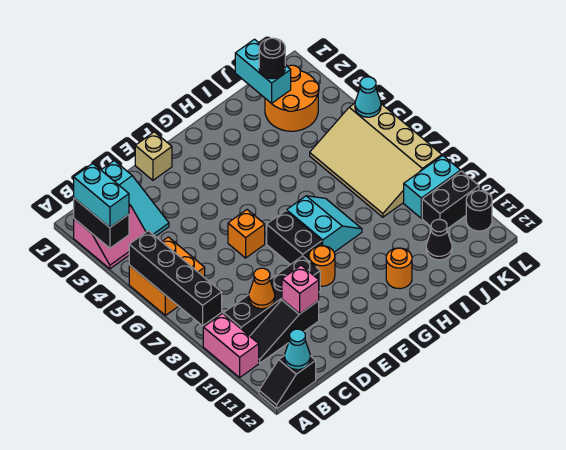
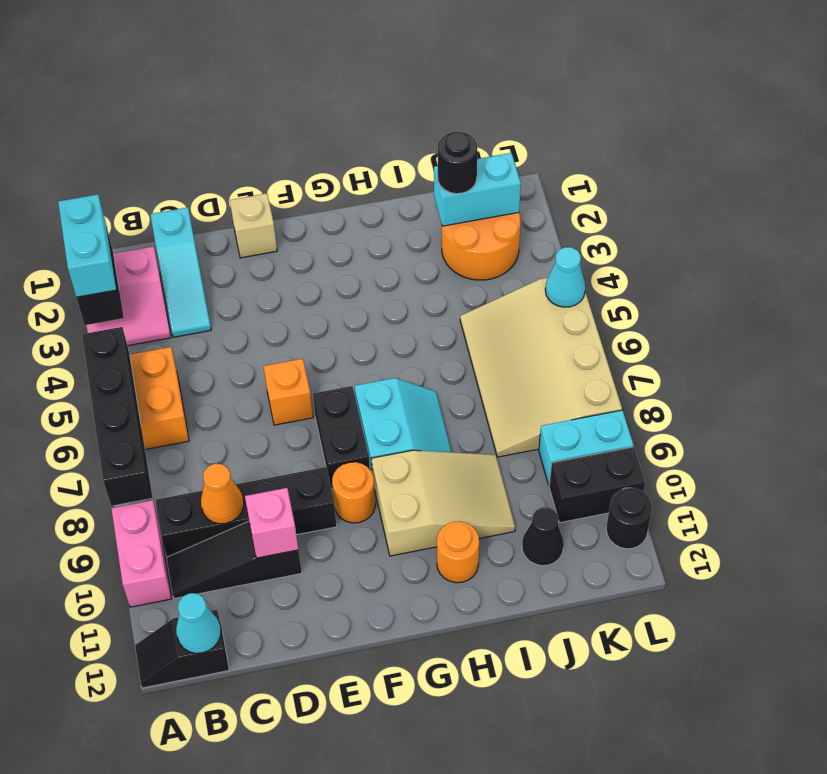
none -> tan slope G9:I10 level 1 top G
cyan brick J1:J2 level 2 -> cyan brick J2:K2 level 2

